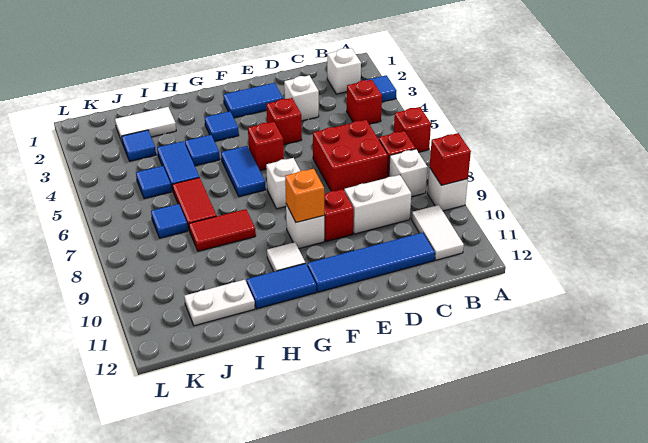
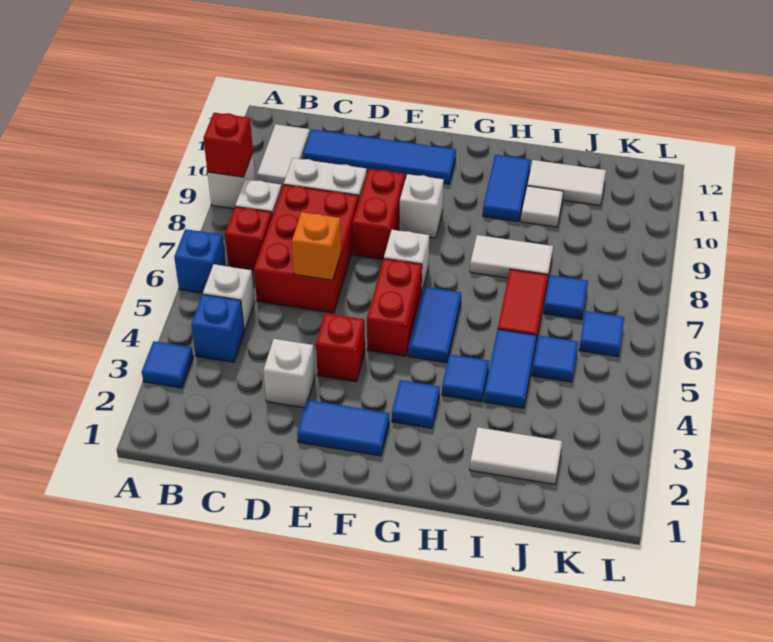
red brick A6 level 1 -> blue brick A6 level 1
white brick B2 level 1 -> white brick B5 level 1
red brick B4 level 1 -> blue brick B4 level 1
red brick C6:D7 level 1 -> red brick C6:D8 level 1
red brick E9 level 1 -> red brick E8:E9 level 1
red brick F5 level 1 -> red brick F5:F6 level 1
orange brick F9 level 2 -> orange brick D6 level 2
white tile G10 level 1 -> white tile I10 level 1
blue tile G11:H11 level 1 -> blue tile H10:H11 level 1
red tile H8:I8 level 1 -> white tile H8:I8 level 1
white plate I11:J11 level 1 -> white tile I11:J11 level 1
blue tile J3 level 1 -> blue tile K6 level 1

